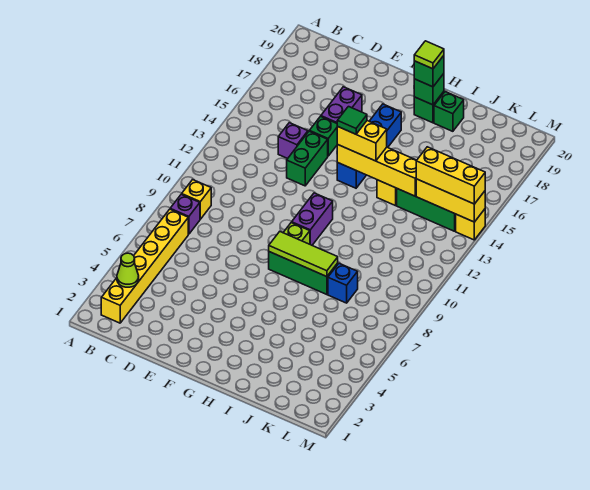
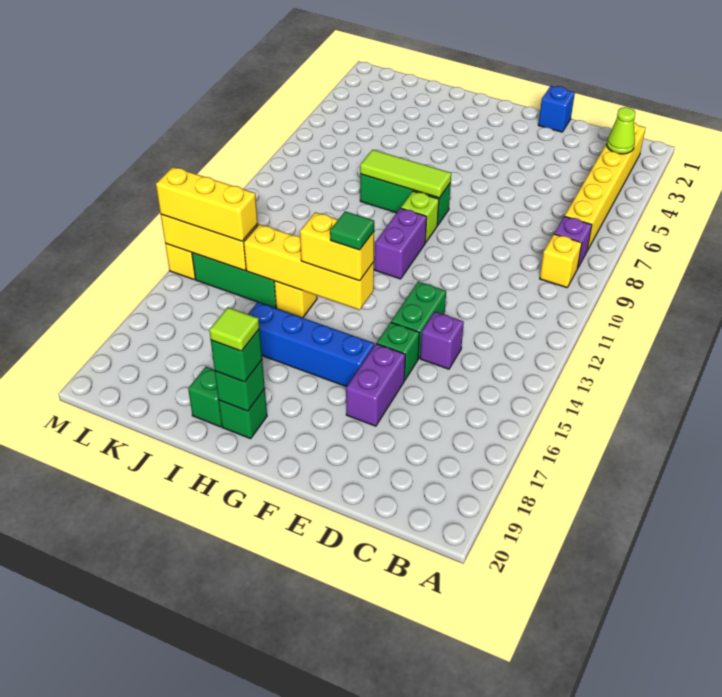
blue brick G14:G17 level 1 -> blue brick F16:I16 level 1
blue brick J8 level 1 -> blue brick E1 level 1

